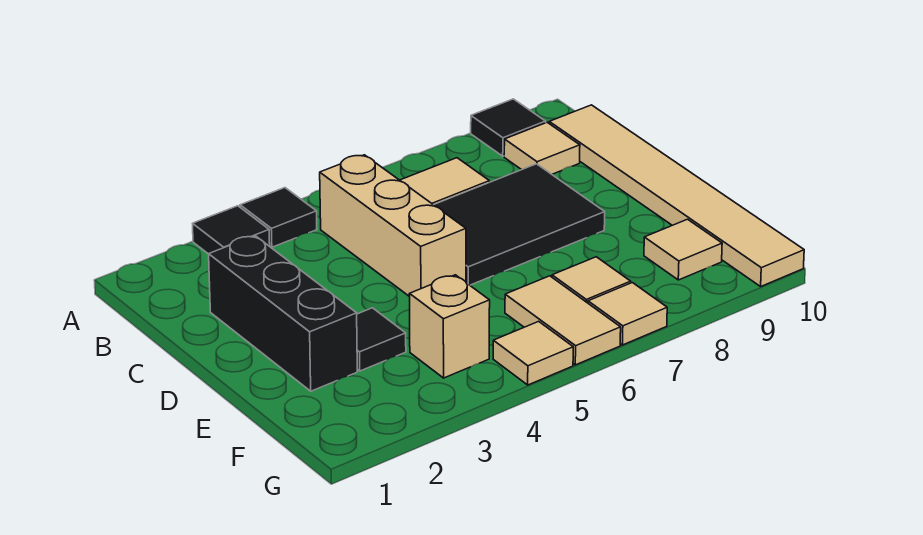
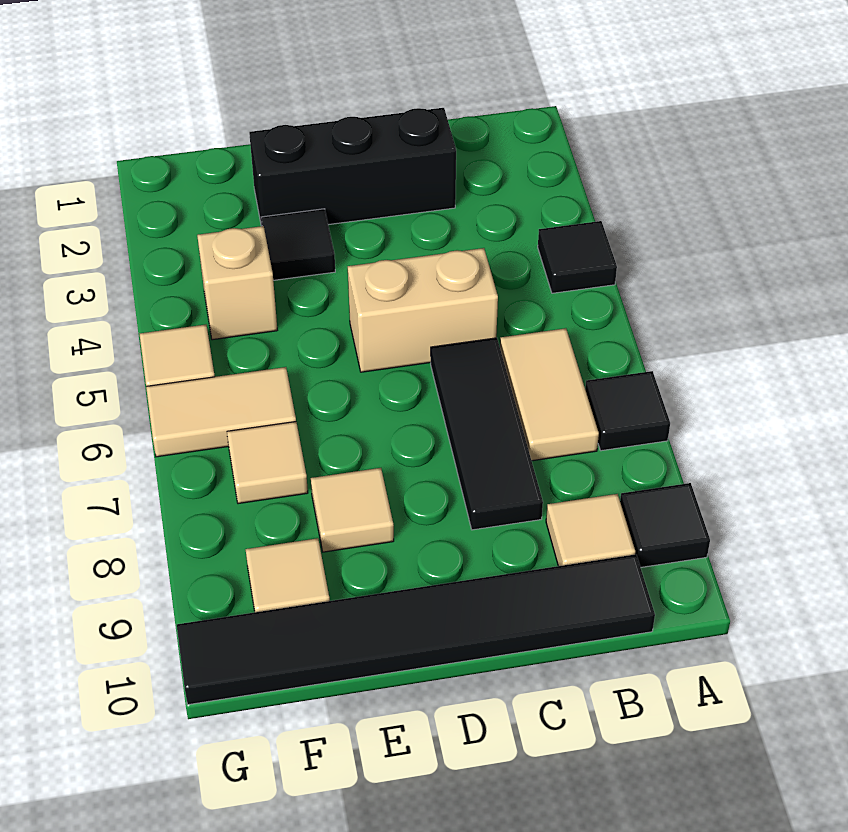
black tile A3 level 1 -> black tile A7 level 1
tan brick B5:D5 level 1 -> tan brick C5:D5 level 1
tan tile B10:G10 level 1 -> black tile B10:G10 level 1
black tile C6:D8 level 1 -> black tile C6:C8 level 1
tan tile G7 level 1 -> tan tile E8 level 1

